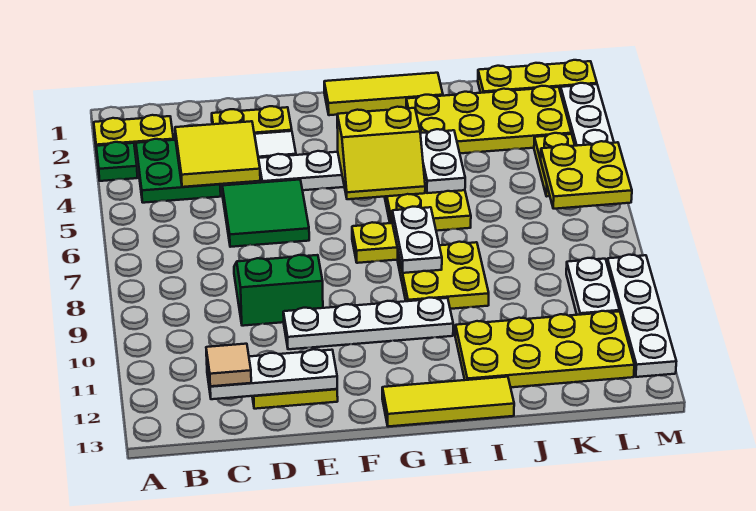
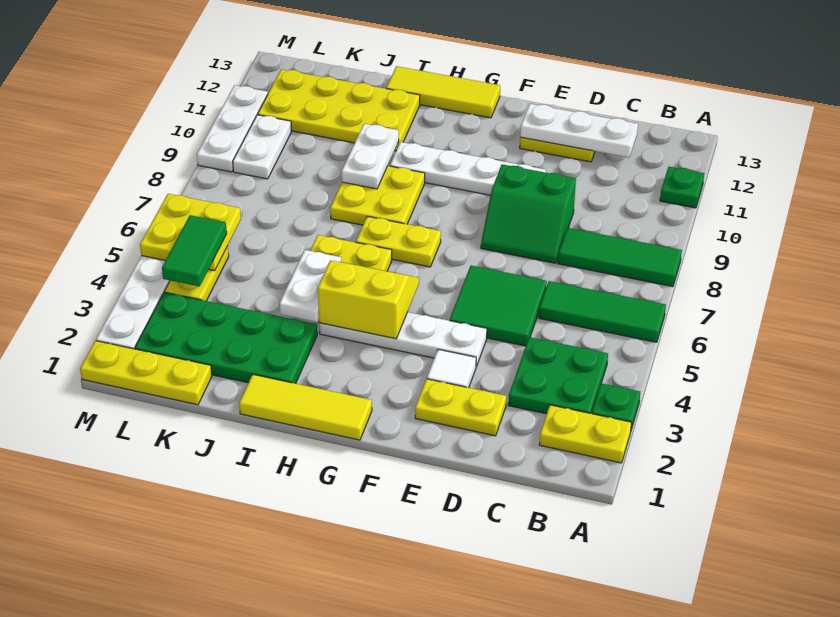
none -> green tile A6:C6 level 1
none -> green tile A8:C8 level 1
none -> green plate A11 level 1
yellow tile C3:D4 level 2 -> none
tan tile C12 level 3 -> none
white plate H7:H8 level 2 -> white plate I9:I10 level 2
yellow plate I2:L3 level 1 -> green plate I2:L3 level 1
none -> green tile L4:L5 level 3
white plate M9:M12 level 1 -> white plate M9:M11 level 1

